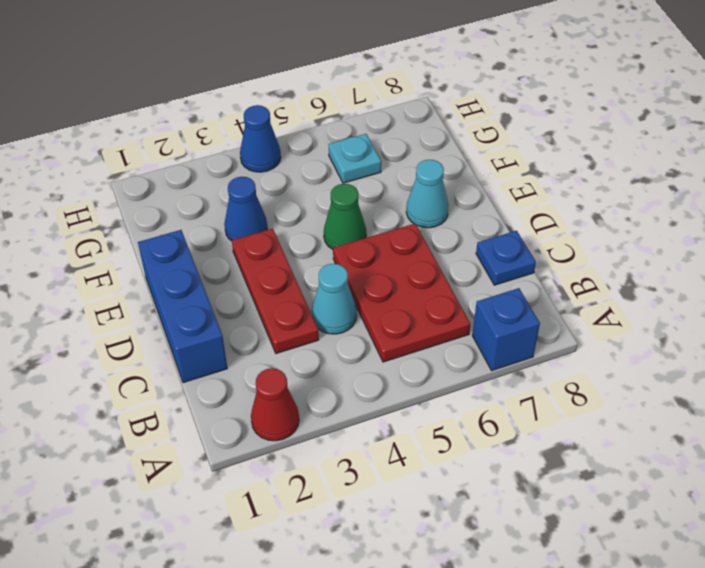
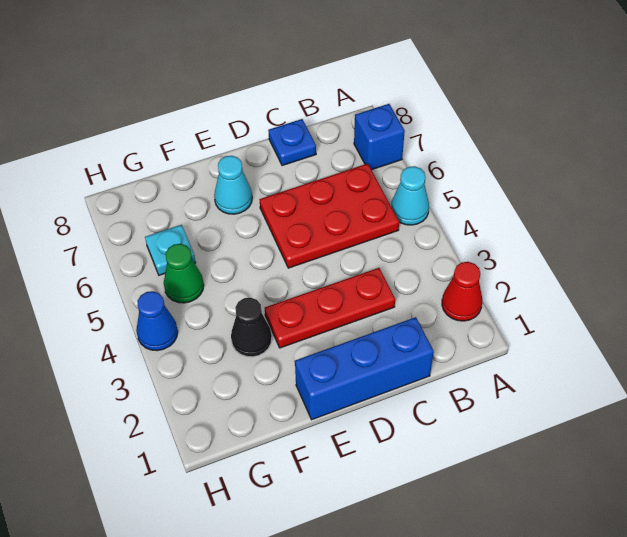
cyan cone C4 level 1 -> cyan cone A5 level 1
green cone E5 level 1 -> green cone G5 level 1
blue cone F3 level 1 -> black cone F3 level 1

